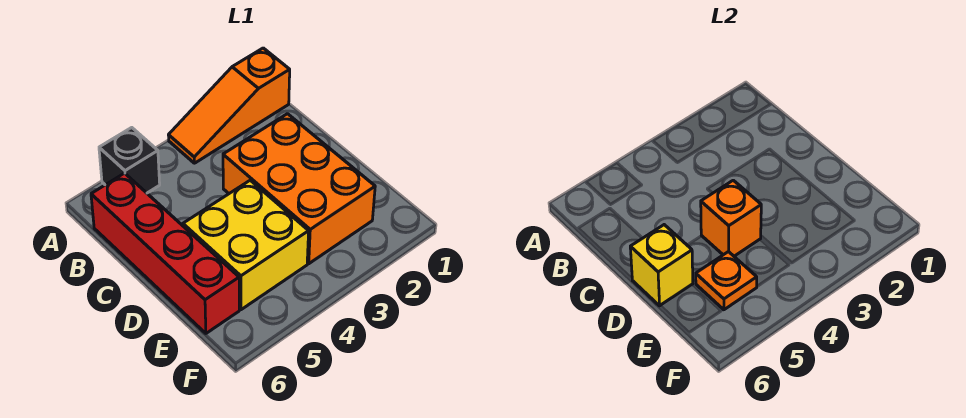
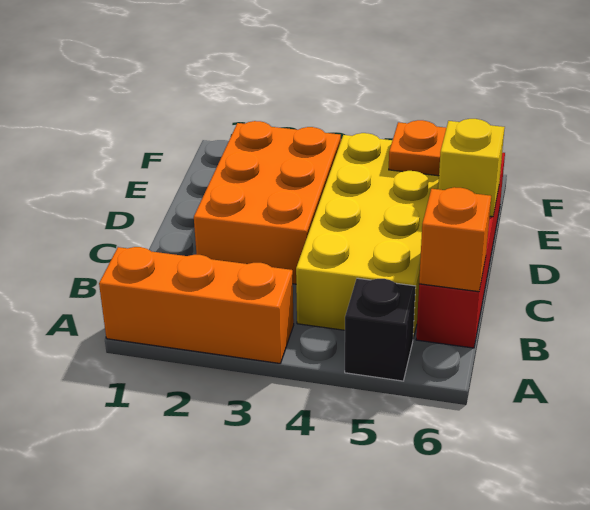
orange slope A1:A3 level 1 top 1 -> orange brick A1:A3 level 1
yellow brick D4:E5 level 1 -> yellow brick B4:E5 level 1
orange brick D4 level 2 -> orange brick B6 level 2

